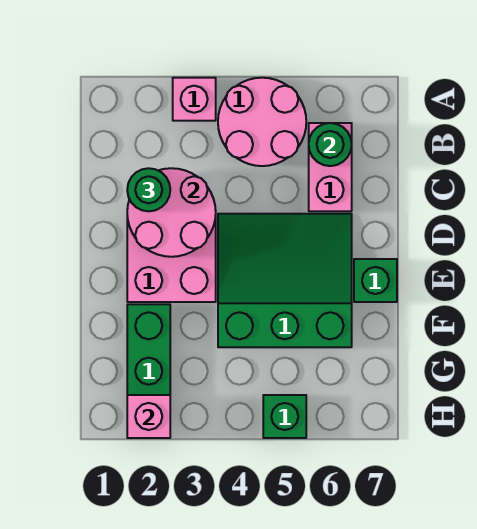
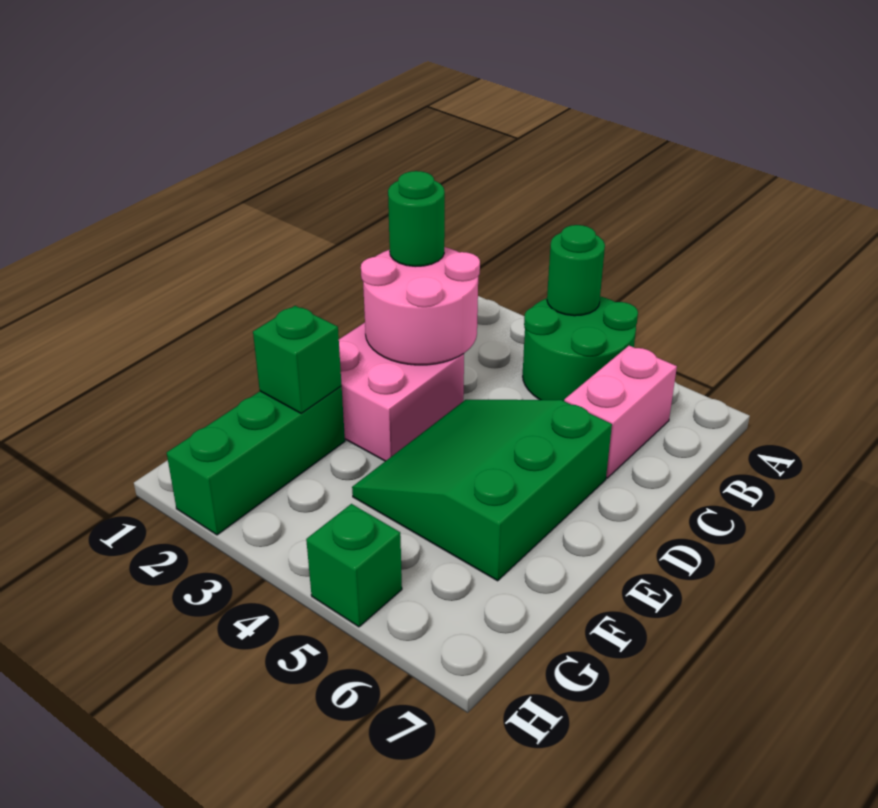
pink brick A3 level 1 -> none
pink round brick A4:B5 level 1 -> green round brick A4:B5 level 1
green round brick B6 level 2 -> green round brick A4 level 2
green slope D4:F6 level 1 top F -> green slope D4:F6 level 1 top 6
green brick E7 level 1 -> green brick F2 level 2
pink brick H2 level 2 -> none

